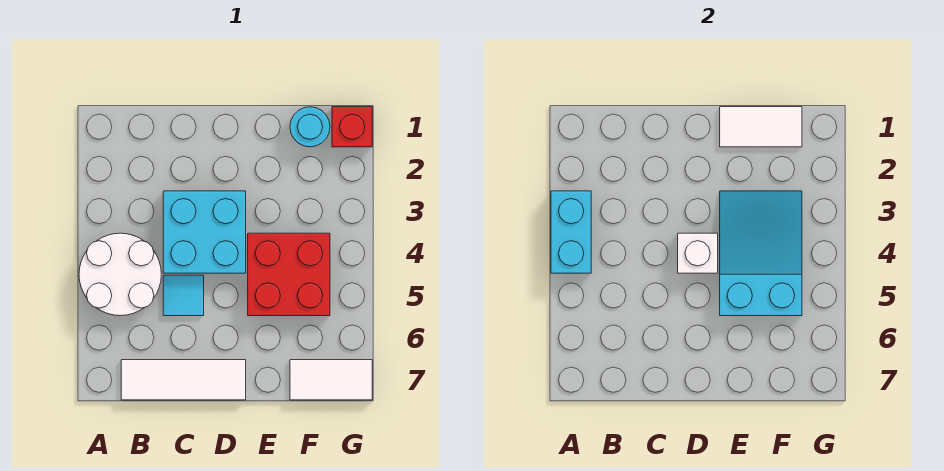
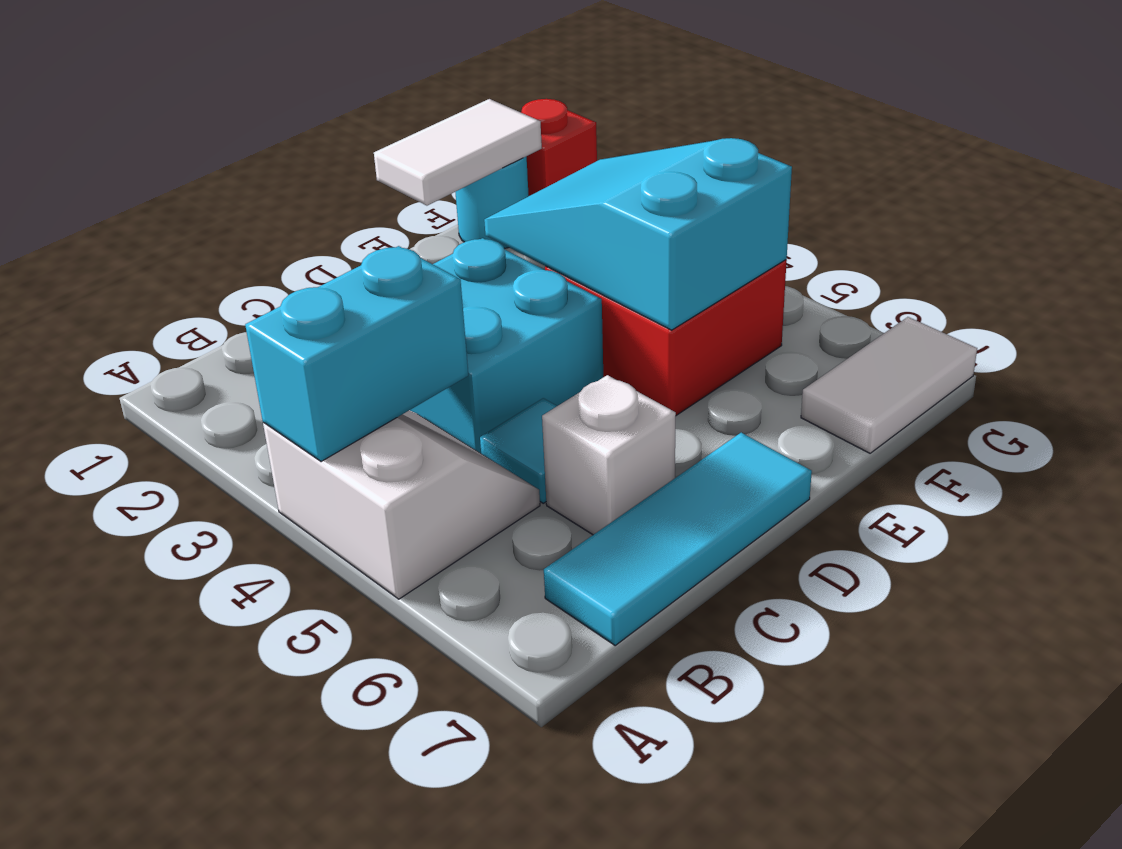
cyan brick A3:A4 level 2 -> cyan brick A4:B4 level 2
white round brick A4:B5 level 1 -> white slope A4:B5 level 1 top A
white tile B7:D7 level 1 -> cyan tile B7:D7 level 1
white brick D4 level 2 -> white brick C6 level 1

